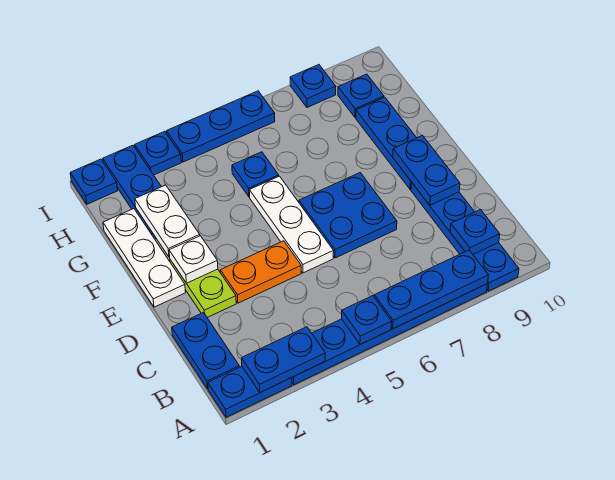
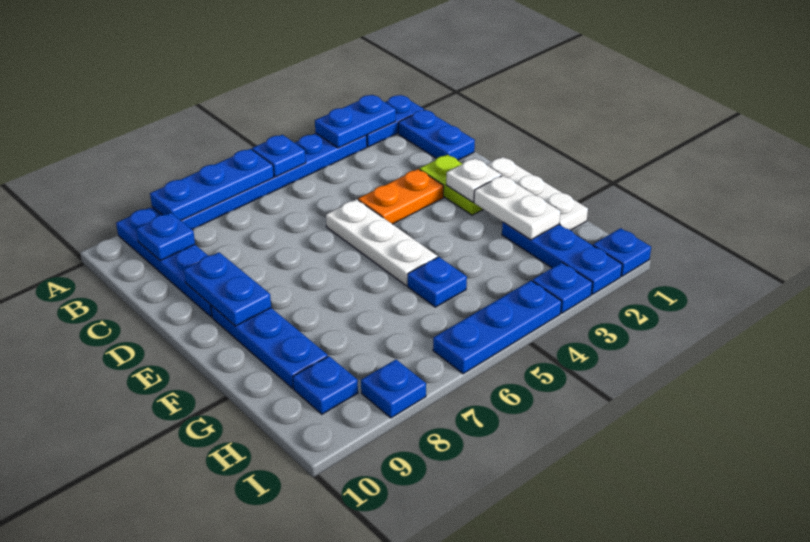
blue plate D6:E7 level 1 -> none

